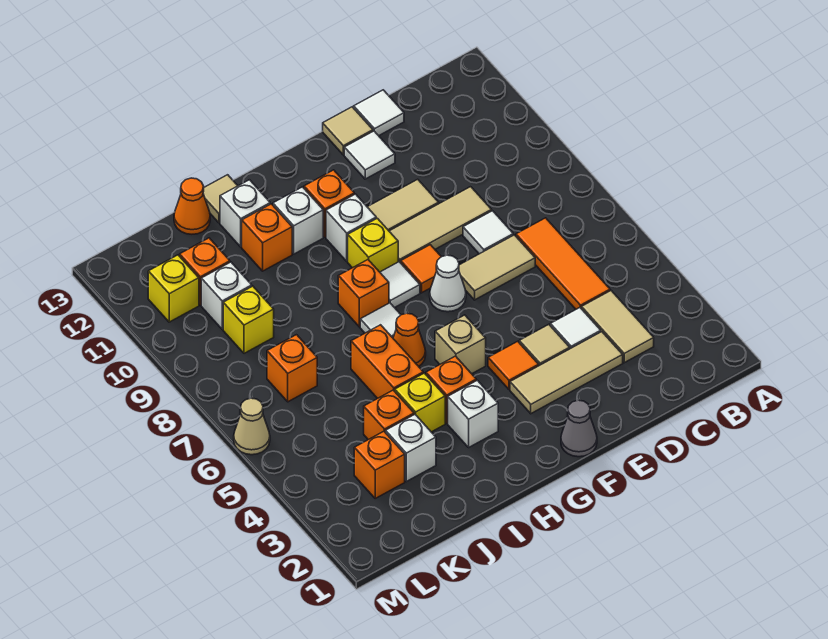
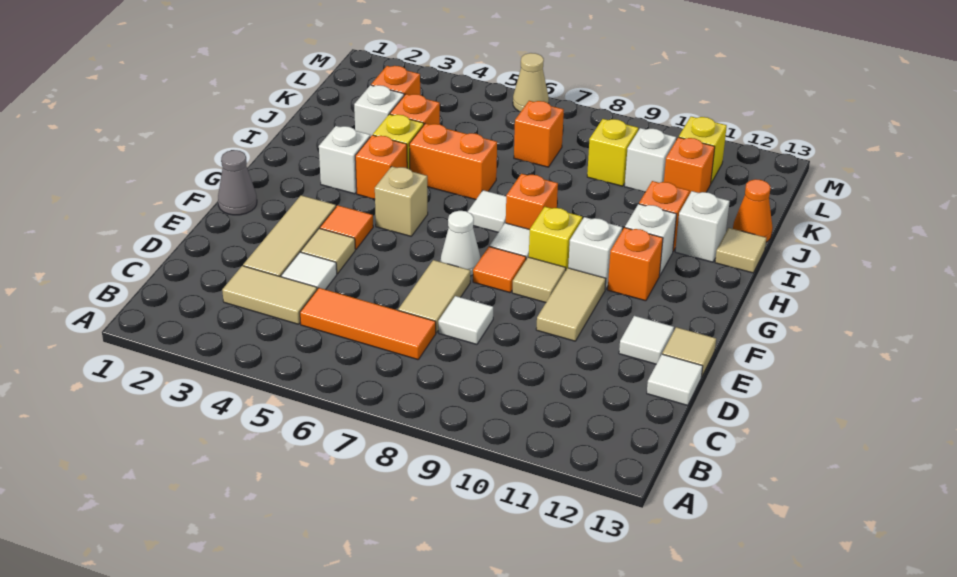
tan tile D9:F9 level 1 -> tan tile F9 level 1
orange cone H6 level 1 -> none

